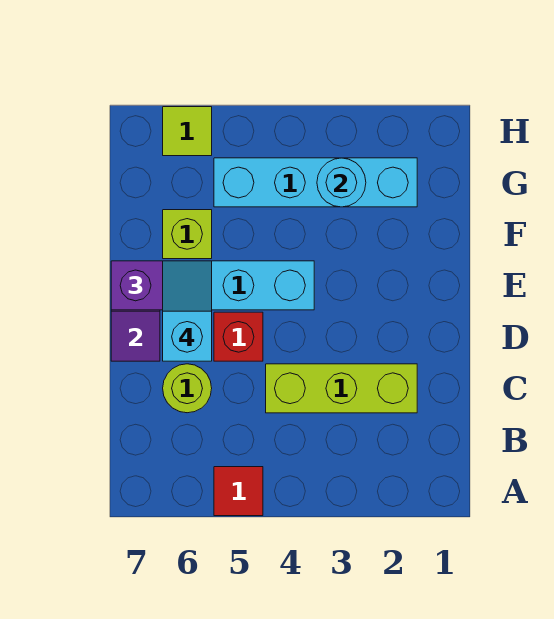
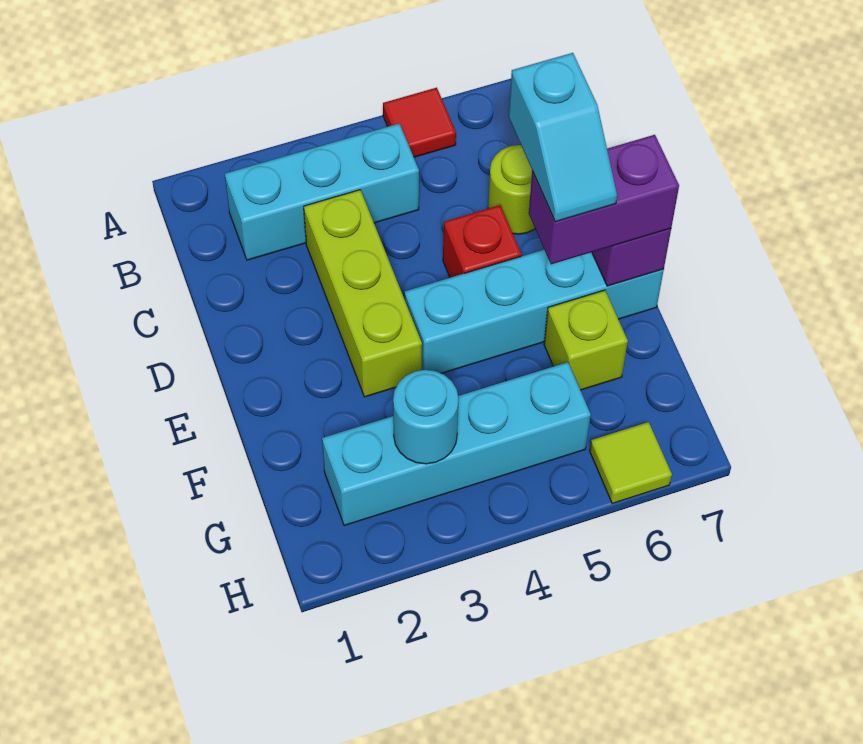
none -> cyan brick B2:B4 level 1
lime brick C2:C4 level 1 -> lime brick C3:E3 level 1

